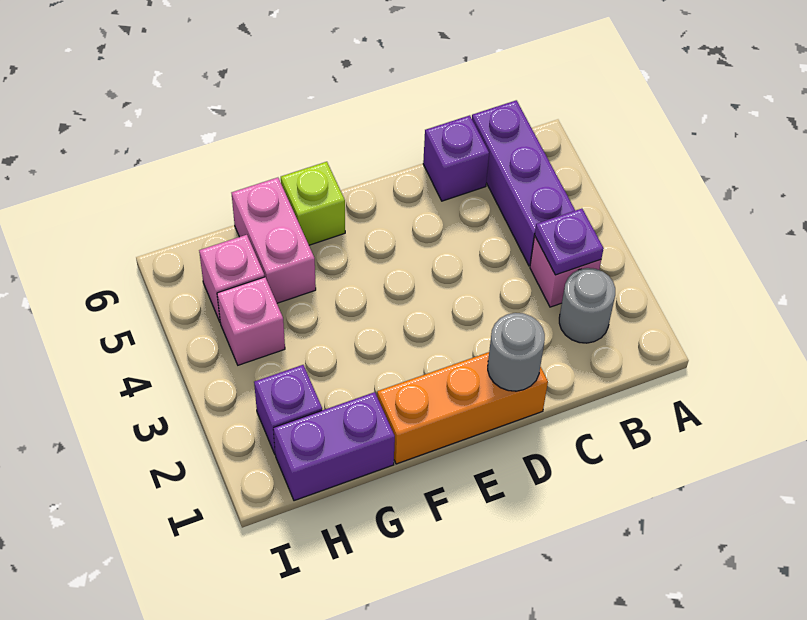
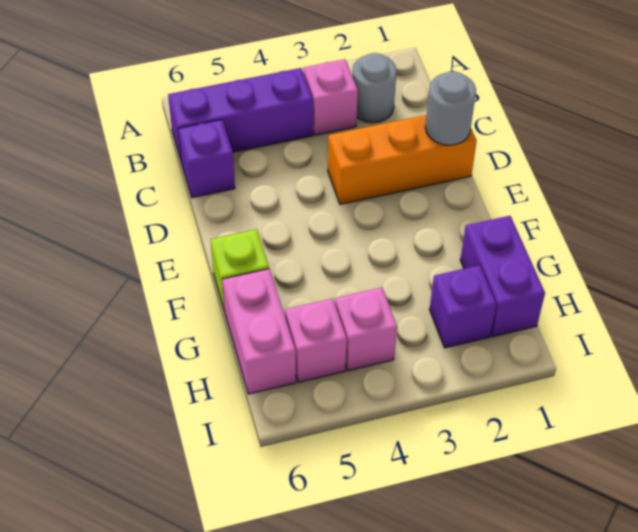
purple plate B3 level 2 -> none
orange brick D1:F1 level 1 -> orange brick D1:D3 level 1
pink brick G5:G6 level 1 -> pink brick G6:H6 level 1

